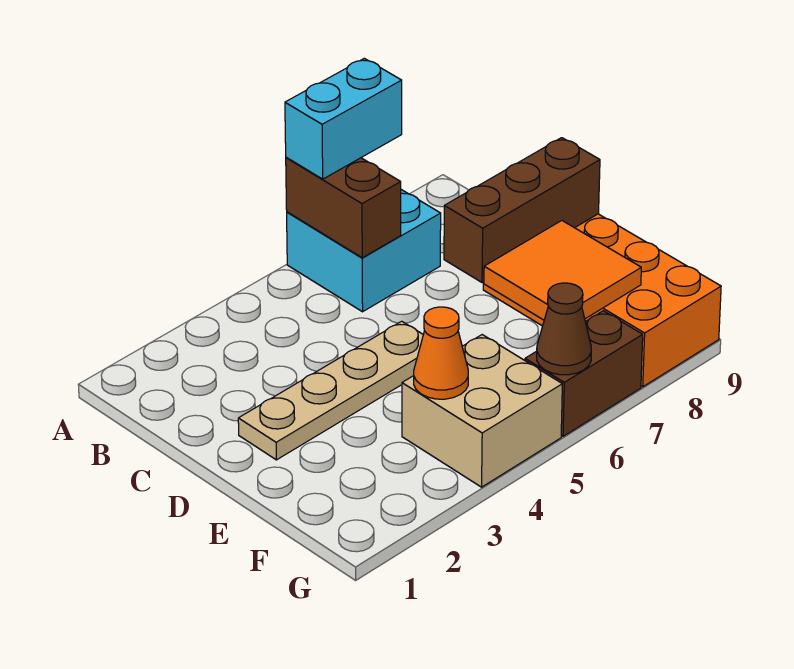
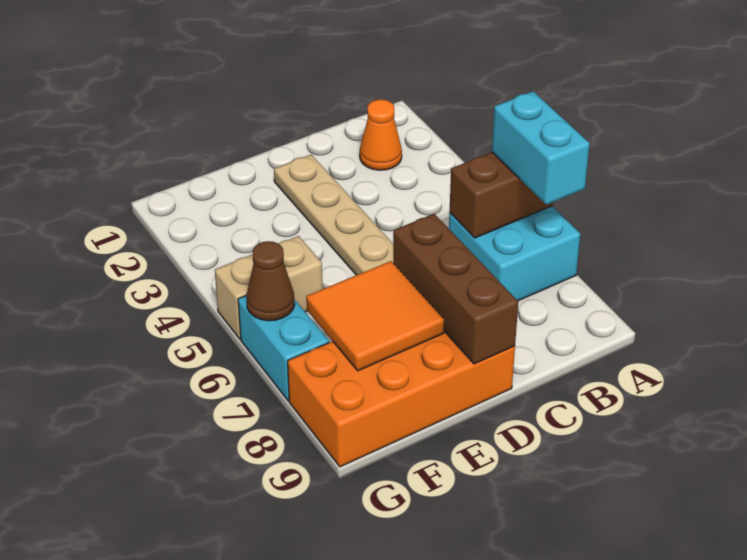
tan brick F4:G5 level 1 -> tan brick F5:G5 level 1
orange cone F4 level 2 -> orange cone B2 level 1
brown brick G6:G7 level 1 -> cyan brick G6:G7 level 1

